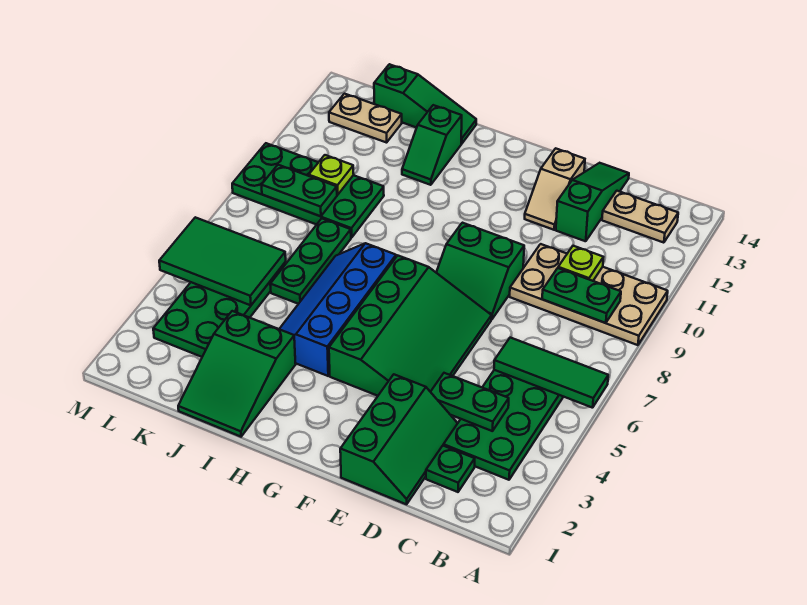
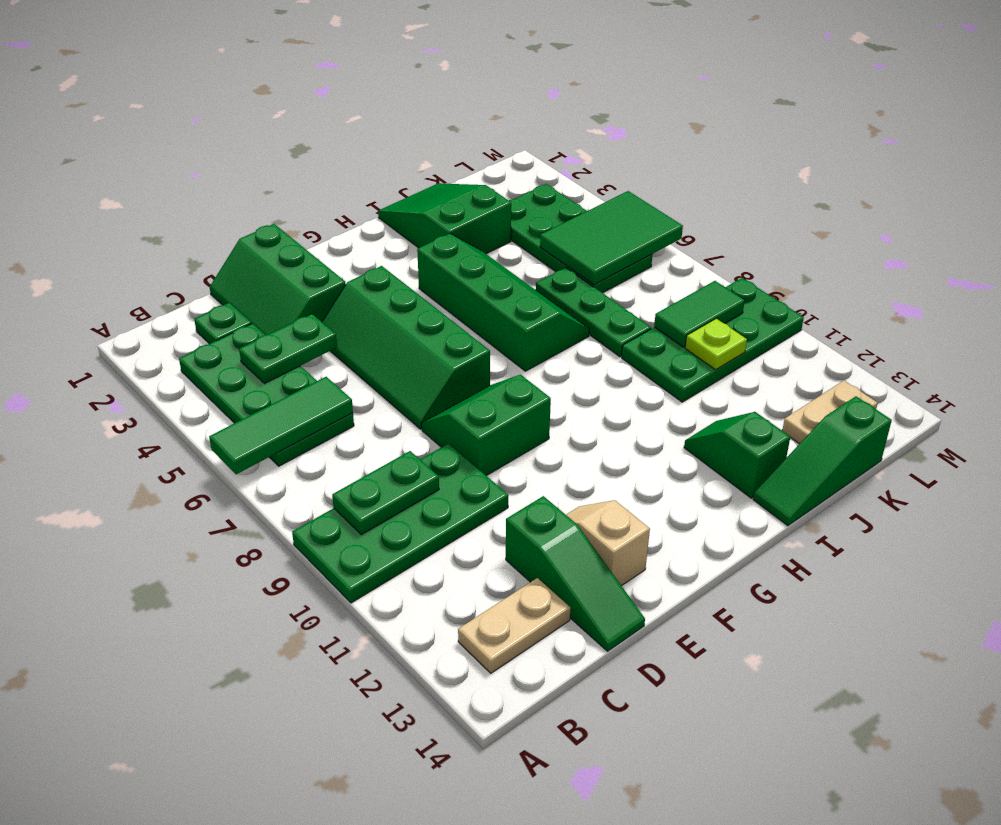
tan plate A9:D10 level 1 -> green plate A9:D10 level 1
lime plate C10 level 2 -> none
green slope E4:G7 level 1 top G -> green slope E4:F7 level 1 top F
blue slope H4:I7 level 1 top H -> green slope H4:I7 level 1 top H
green plate K9:L9 level 2 -> green tile K9:L9 level 2

